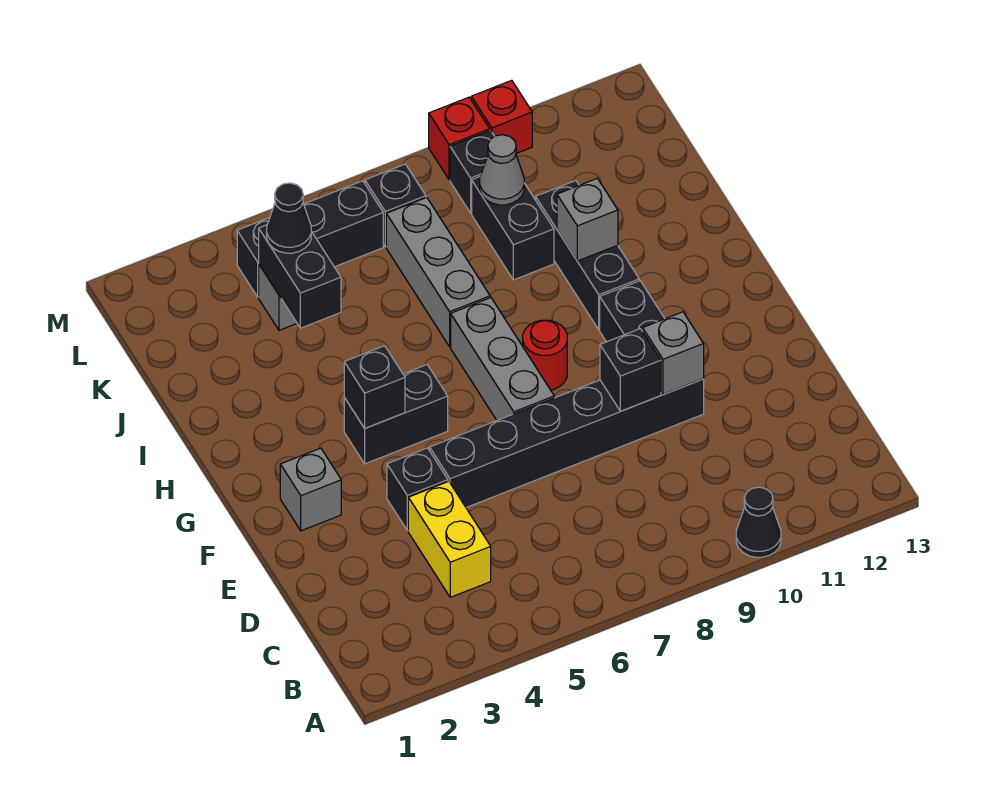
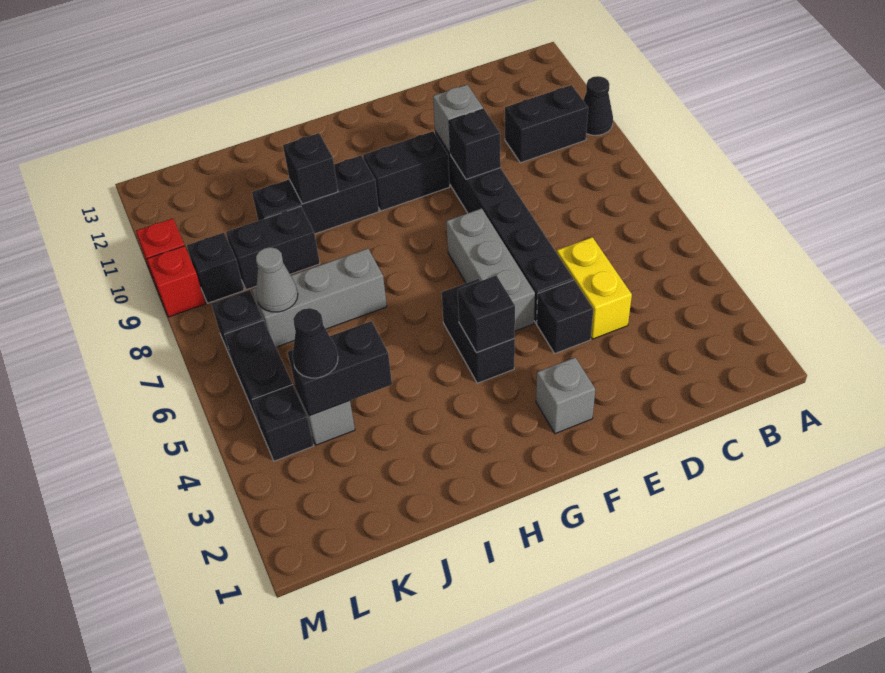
none -> black brick B10:C10 level 1
yellow brick C4:D4 level 1 -> yellow brick D4:D5 level 1
grey brick F7:H7 level 1 -> grey brick F5:F7 level 1
red round brick G8 level 1 -> none
grey brick I10 level 2 -> black brick I10 level 2
grey cone K9 level 2 -> grey cone K7 level 2

